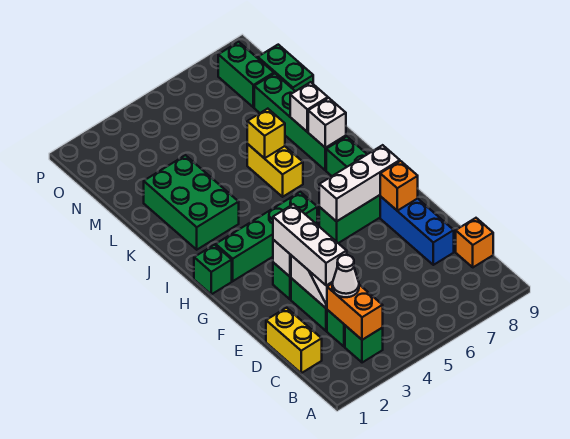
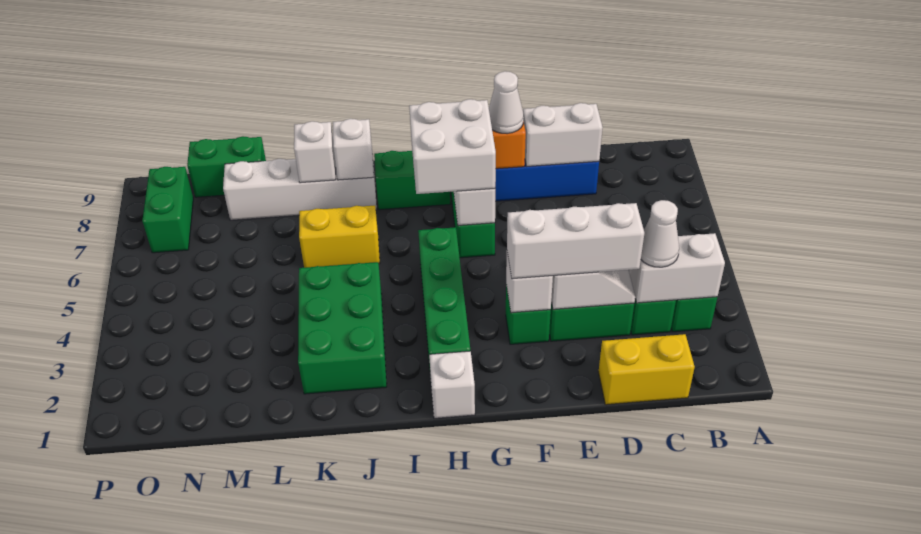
orange brick B3:C3 level 2 -> white brick B3:C3 level 2
orange brick C9 level 1 -> none
none -> white brick D8:E8 level 2
none -> white cone F8 level 3
none -> white brick G6:H7 level 3
green brick H1 level 1 -> white brick H1 level 1
green brick J2:L3 level 1 -> green brick J2:K4 level 1
green brick J8:M8 level 1 -> white brick J8:M8 level 1
yellow brick K6 level 2 -> none
green brick N8:O8 level 1 -> green brick O7:O8 level 1

